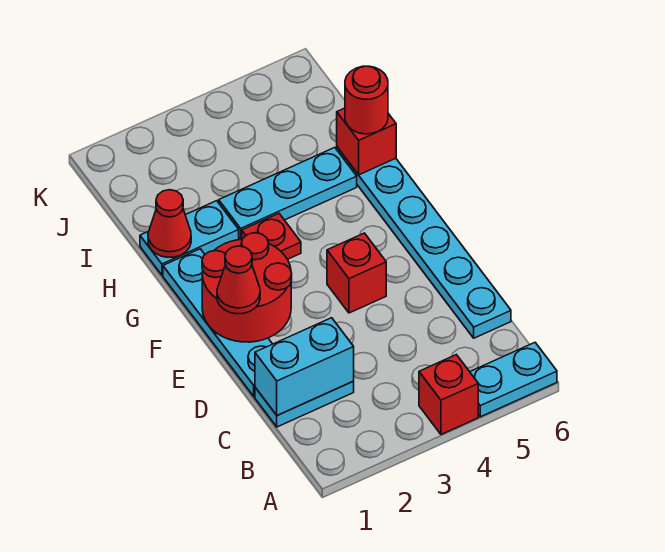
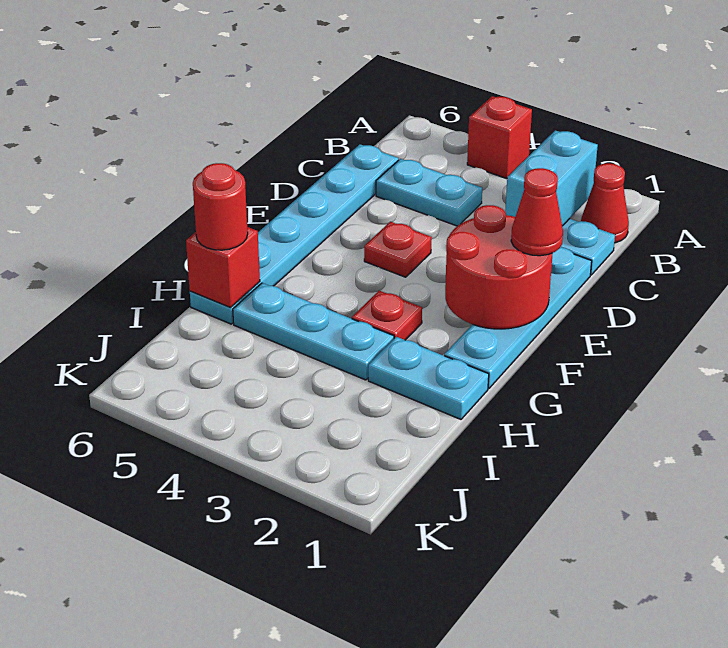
cyan plate A5:A6 level 1 -> cyan plate C4:C5 level 1
cyan brick C1:C2 level 2 -> cyan brick B2:C2 level 2
red brick E4 level 1 -> red plate E4 level 1
red cone H1 level 2 -> red cone B1 level 1

